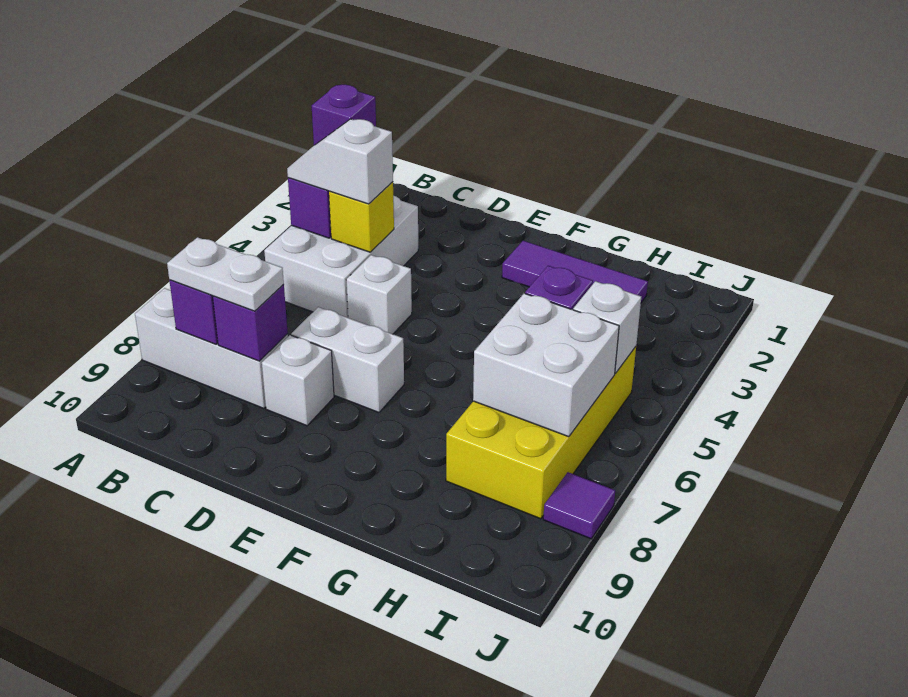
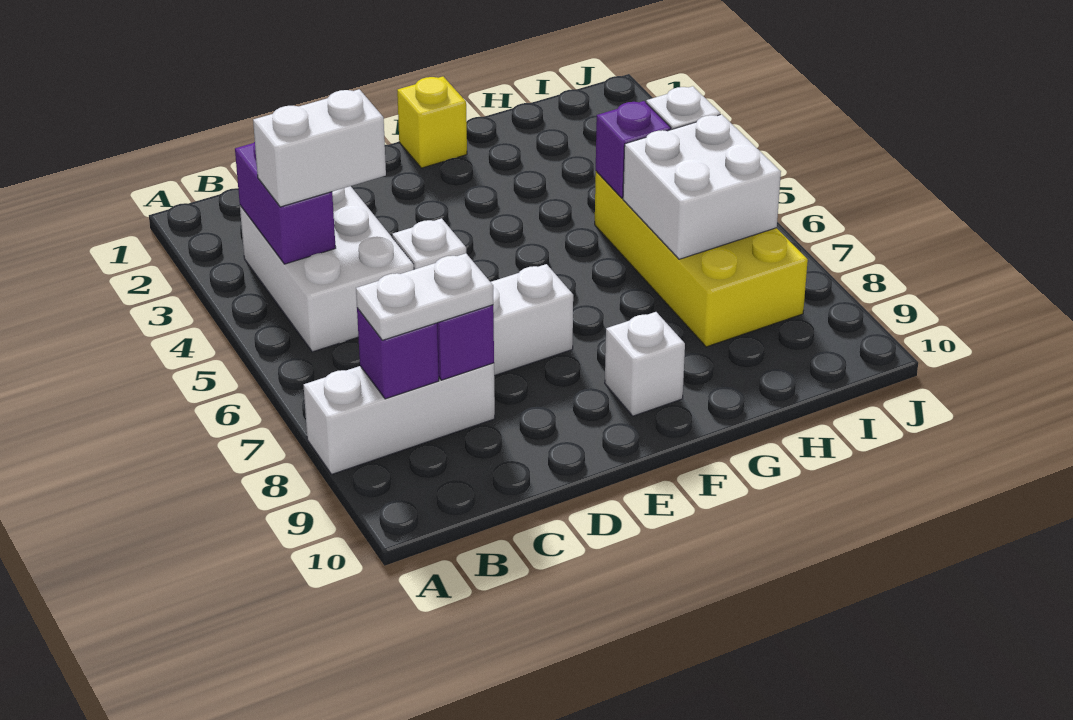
purple brick B3 level 3 -> none
white slope B4:C4 level 3 top C -> white brick B4:C4 level 3
yellow brick C4 level 2 -> yellow brick F1 level 1
white brick D8 level 1 -> white brick F9 level 1
purple tile F2:H2 level 1 -> none
purple tile J8 level 1 -> none

